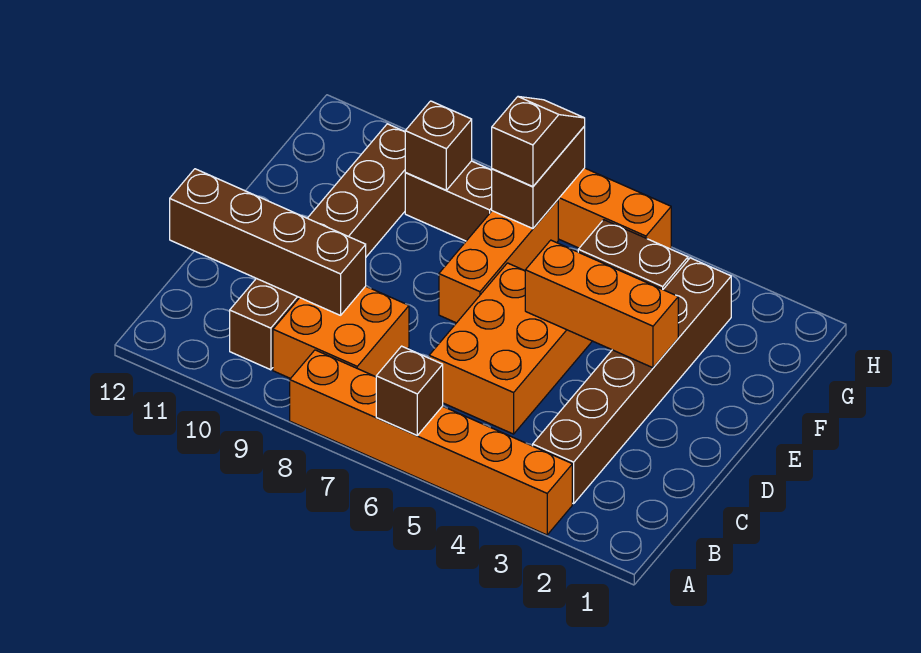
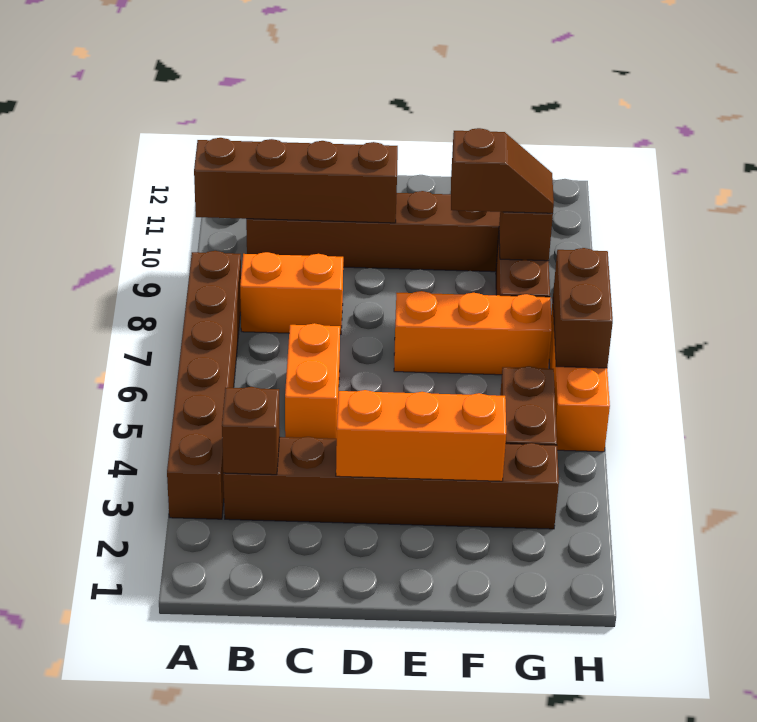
orange brick A3:A8 level 1 -> brown brick A3:A8 level 1
brown brick A6 level 2 -> brown brick B3 level 2
orange brick B8:C9 level 1 -> orange brick B8:C8 level 1
orange brick C5:E6 level 1 -> orange brick C5:C6 level 1
brown brick C9:C12 level 2 -> brown brick A10:D10 level 2
orange brick E3:E5 level 2 -> orange brick D3:F3 level 2
brown brick G7:H7 level 2 -> brown brick H6:H7 level 2
brown slope G7:H7 level 3 top G -> brown slope F9:G9 level 3 top F

